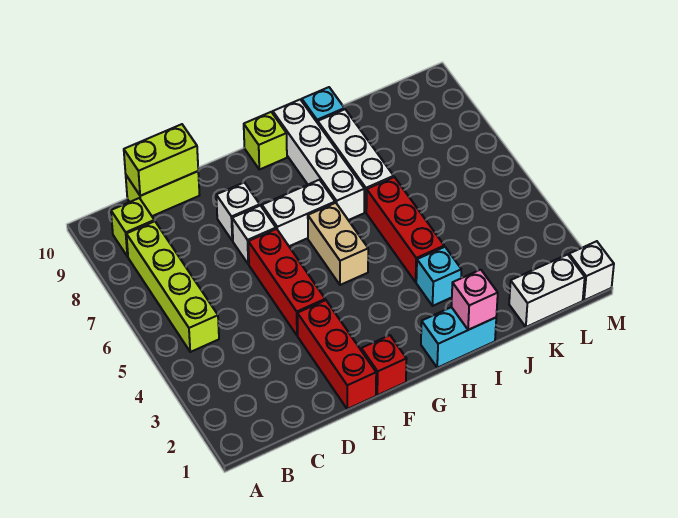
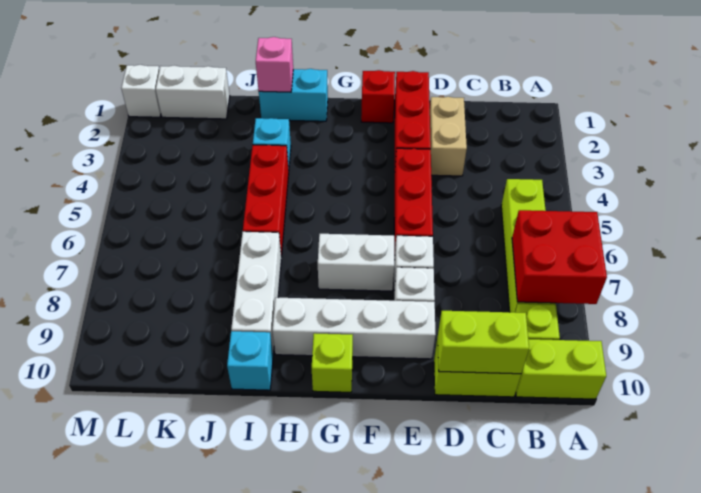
none -> red brick A7:B8 level 2
none -> lime brick A10:B10 level 1
tan brick G5:G6 level 1 -> tan brick D2:D3 level 1
white brick H7:H10 level 1 -> white brick E9:H9 level 1

